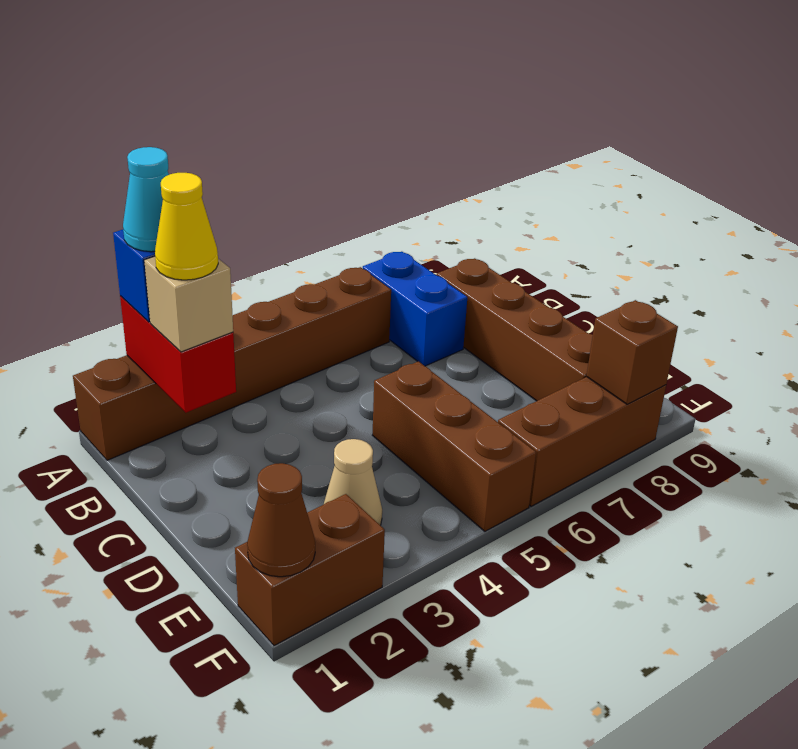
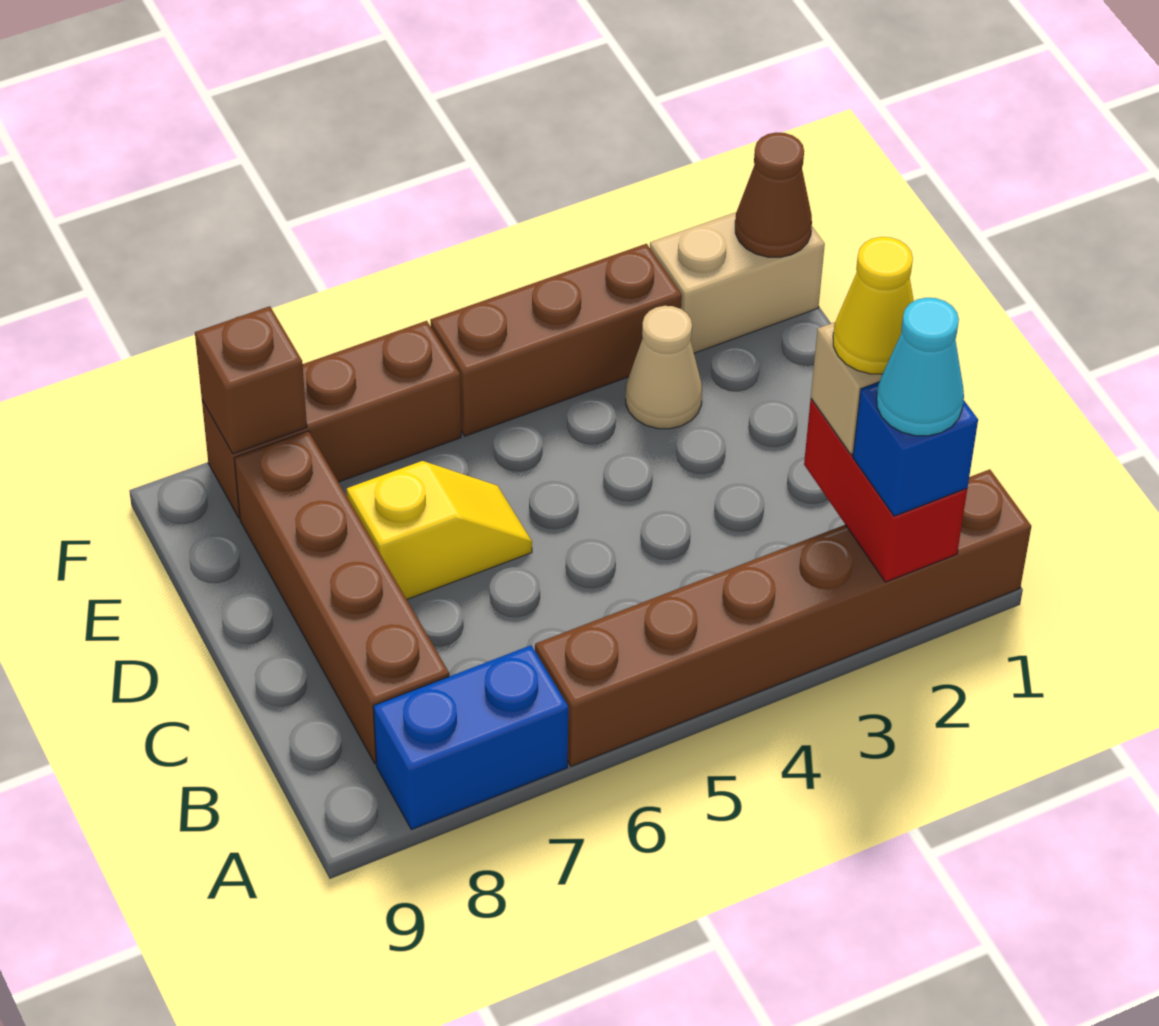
blue brick A7:B7 level 1 -> blue brick A7:A8 level 1
brown brick D5:F5 level 1 -> brown brick F3:F5 level 1
none -> yellow slope D6:D7 level 1 top 7
brown brick F1:F2 level 1 -> tan brick F1:F2 level 1

